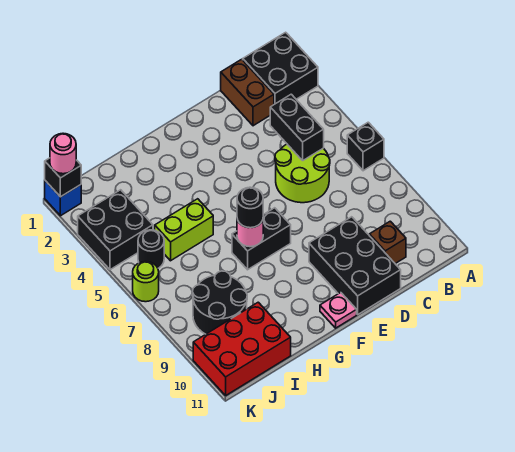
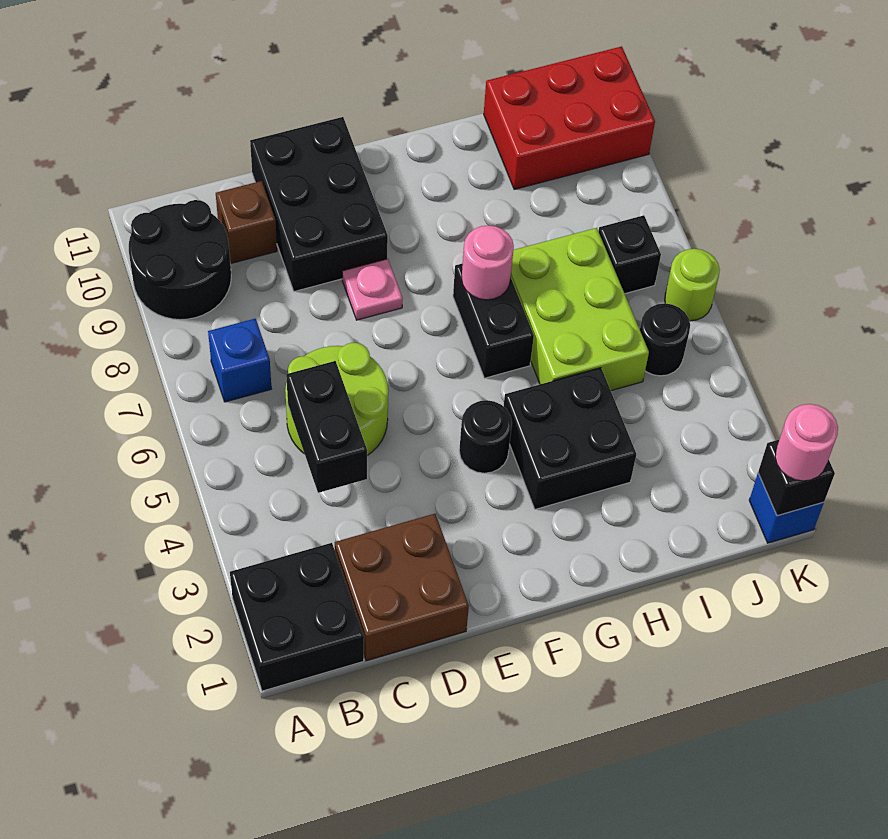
black brick A6 level 1 -> black brick J7 level 1
none -> blue brick B7 level 1
brown brick C1:C2 level 1 -> brown brick C1:D2 level 1
black brick F7:G7 level 1 -> black brick G6:G7 level 1
pink plate F11 level 1 -> pink plate E8 level 1
black round brick G7 level 3 -> black round brick F4 level 1
lime brick H5:I5 level 1 -> lime brick H5:I7 level 1
black round brick I8:J9 level 1 -> black round brick A9:B10 level 1
black brick J3:K4 level 1 -> black brick G3:H4 level 1

